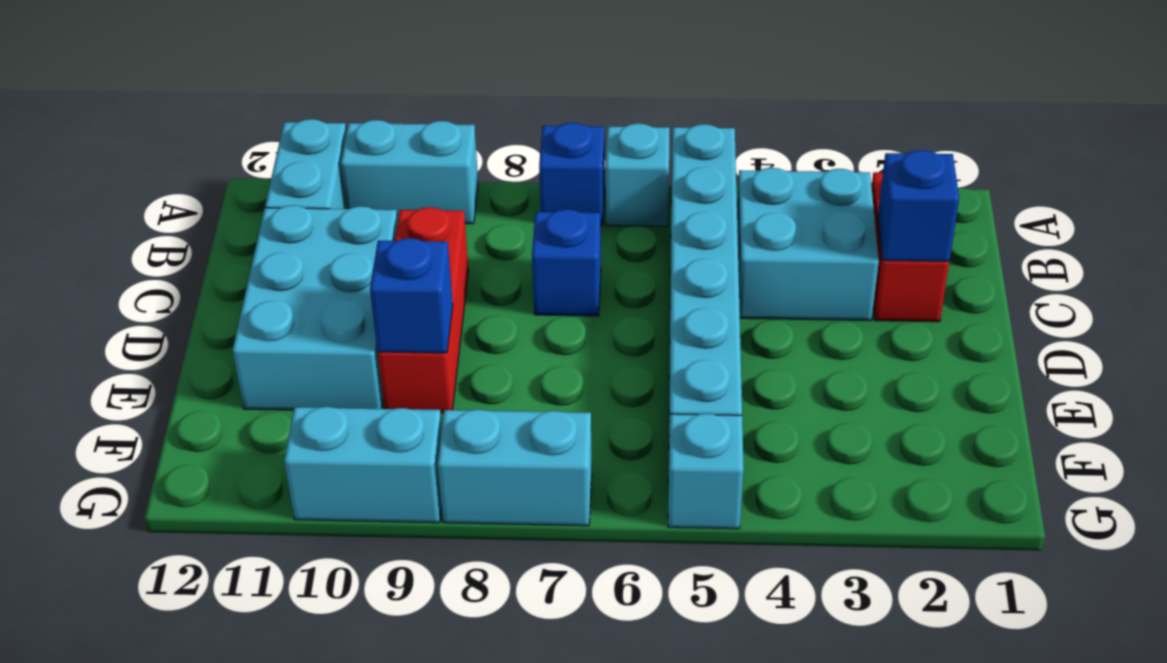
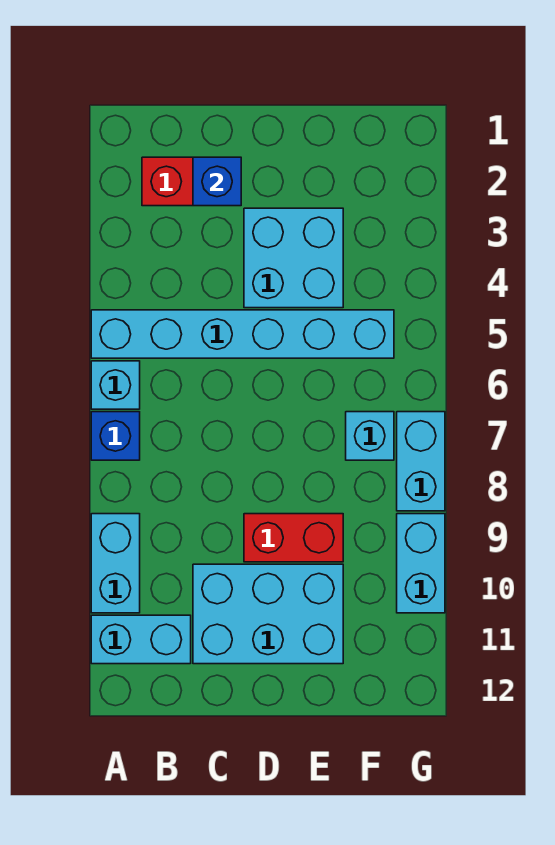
cyan brick B3:C4 level 1 -> cyan brick D3:E4 level 1
blue brick C7 level 1 -> none
red brick C9:E9 level 1 -> red brick D9:E9 level 1
blue brick E9 level 2 -> none
cyan brick G5 level 1 -> cyan brick F7 level 1

